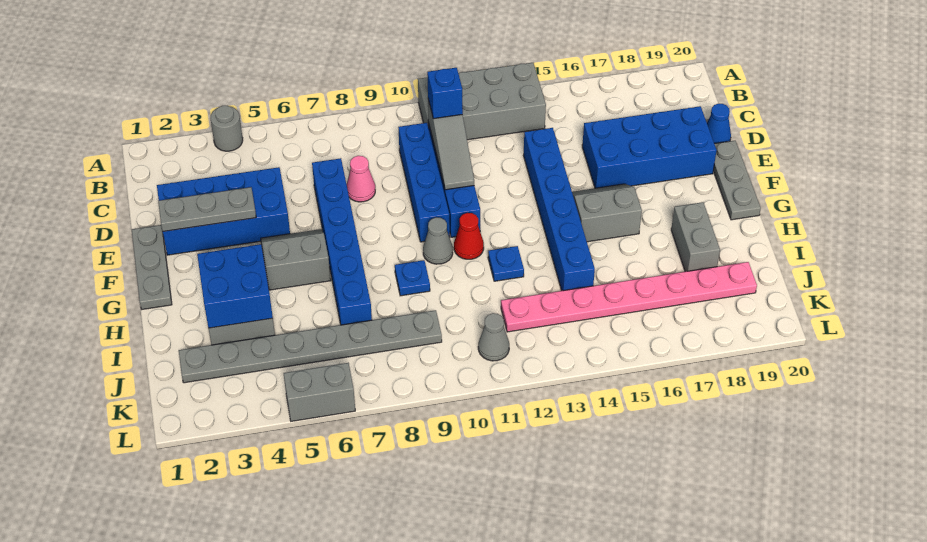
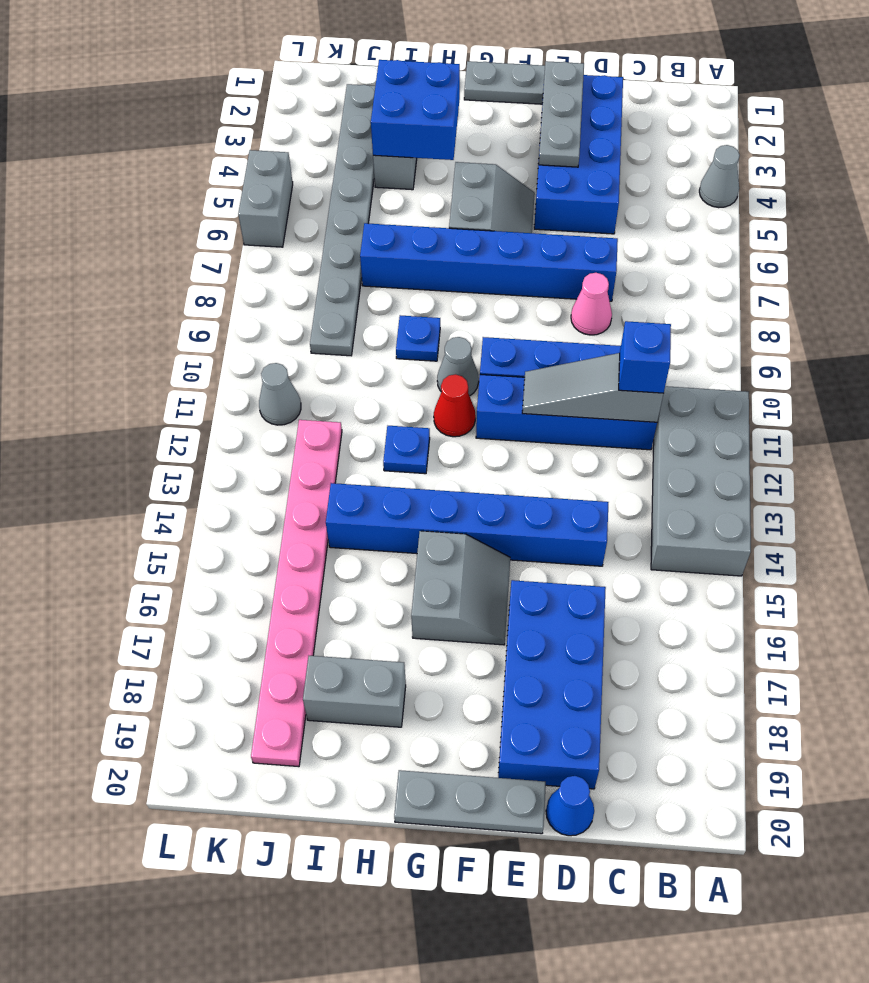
grey round brick A4 level 1 -> grey cone A4 level 1

